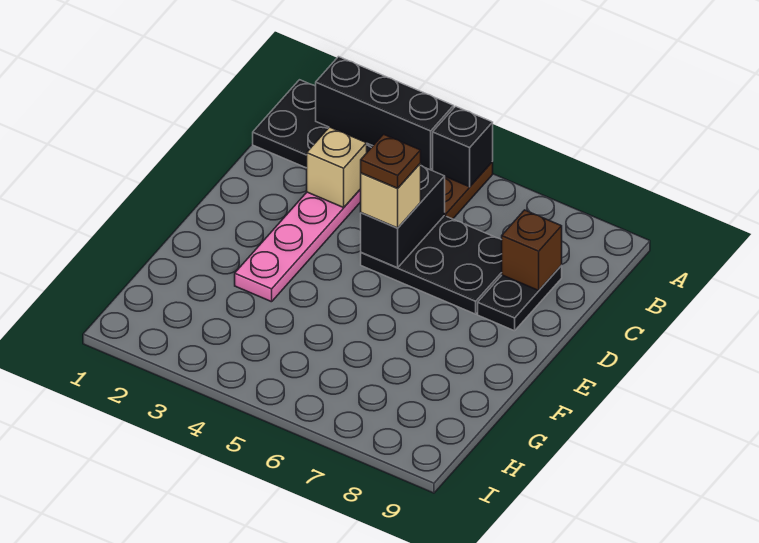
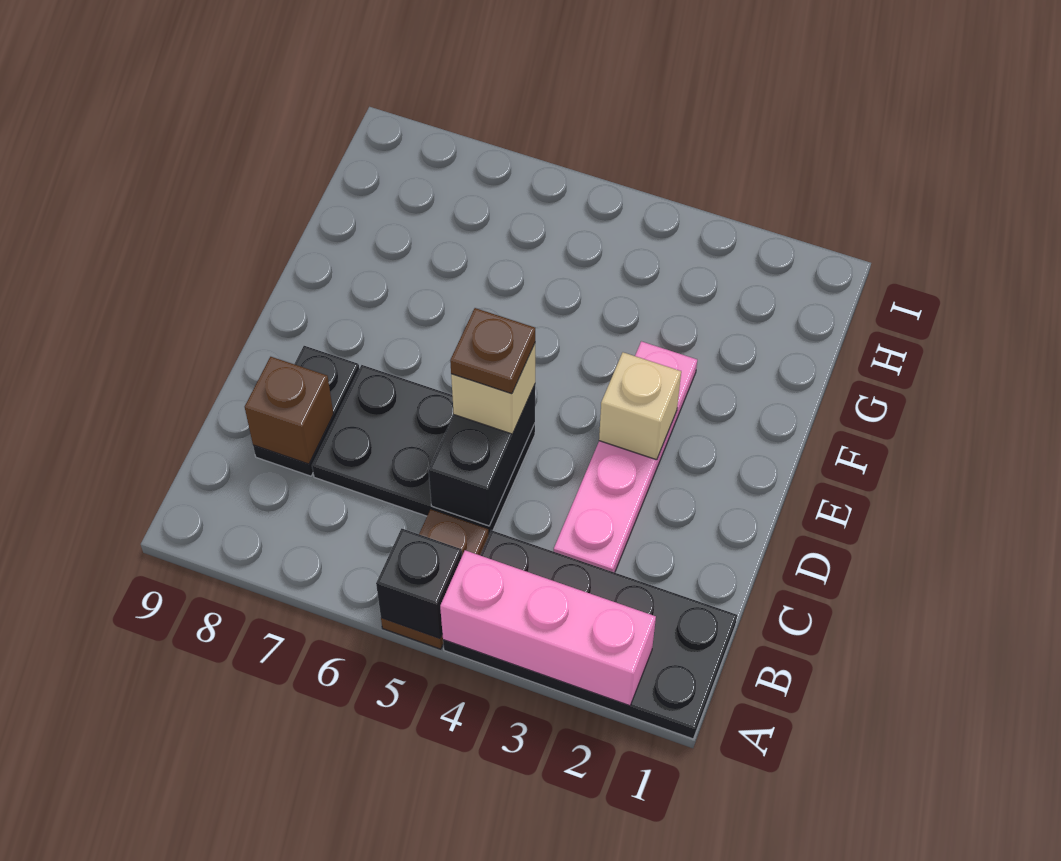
black brick A2:A4 level 2 -> pink brick A2:A4 level 2
tan brick C3 level 2 -> tan brick E3 level 2

